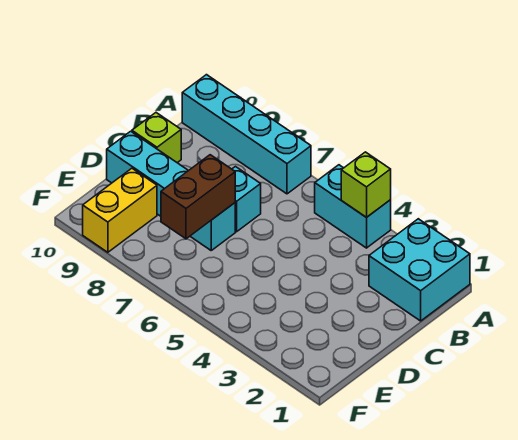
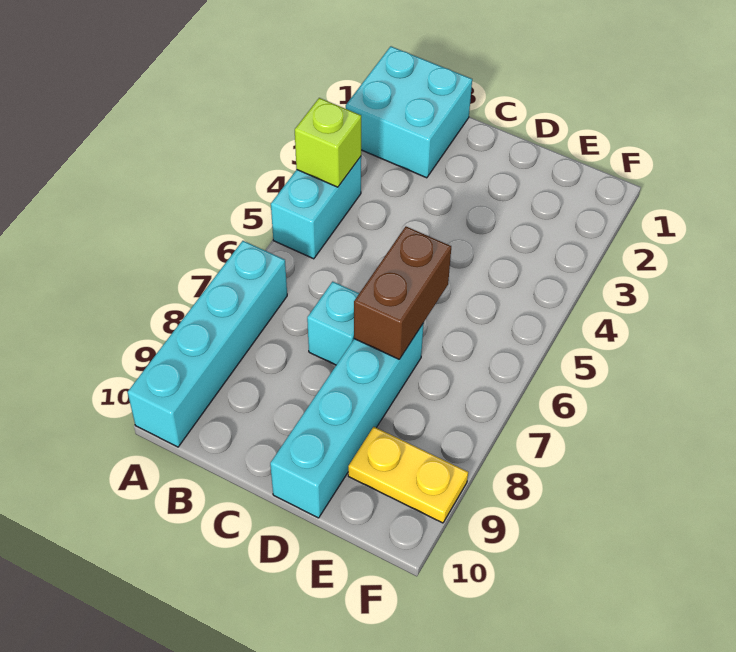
lime brick C10 level 1 -> none
brown brick D7:E7 level 2 -> brown brick D6:D7 level 2
yellow brick E9:F9 level 1 -> yellow plate E9:F9 level 1

